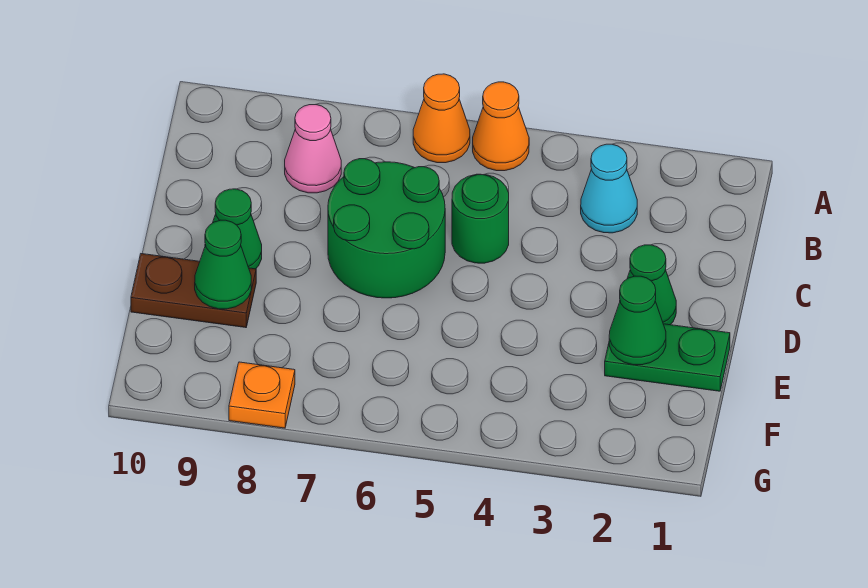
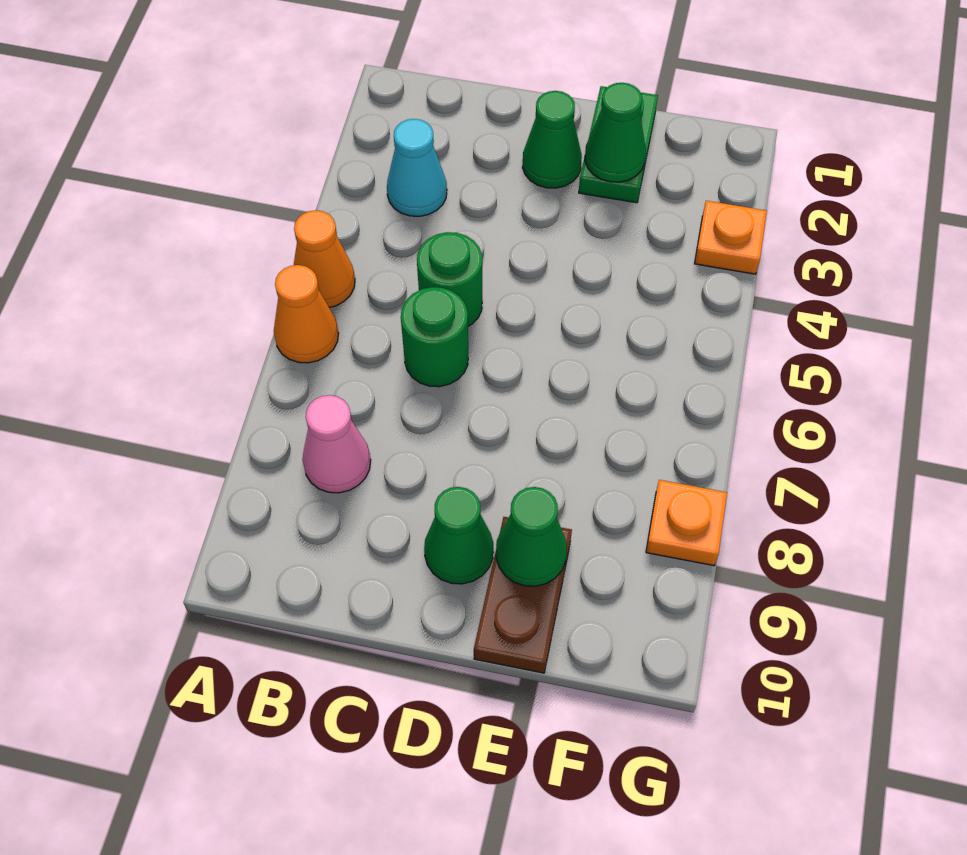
green round brick C6:D7 level 1 -> green round brick C6 level 1
none -> orange plate G3 level 1

